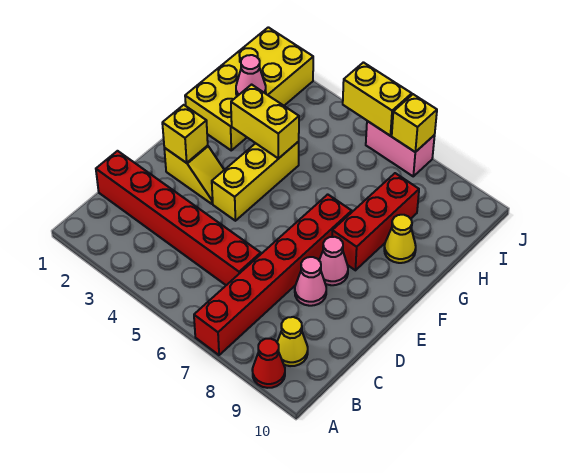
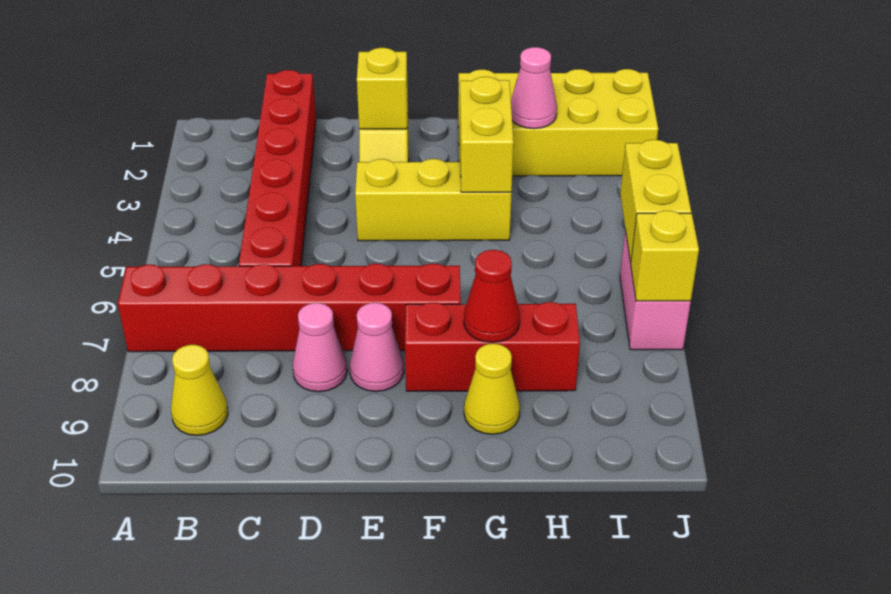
red cone A9 level 1 -> red cone G8 level 2

